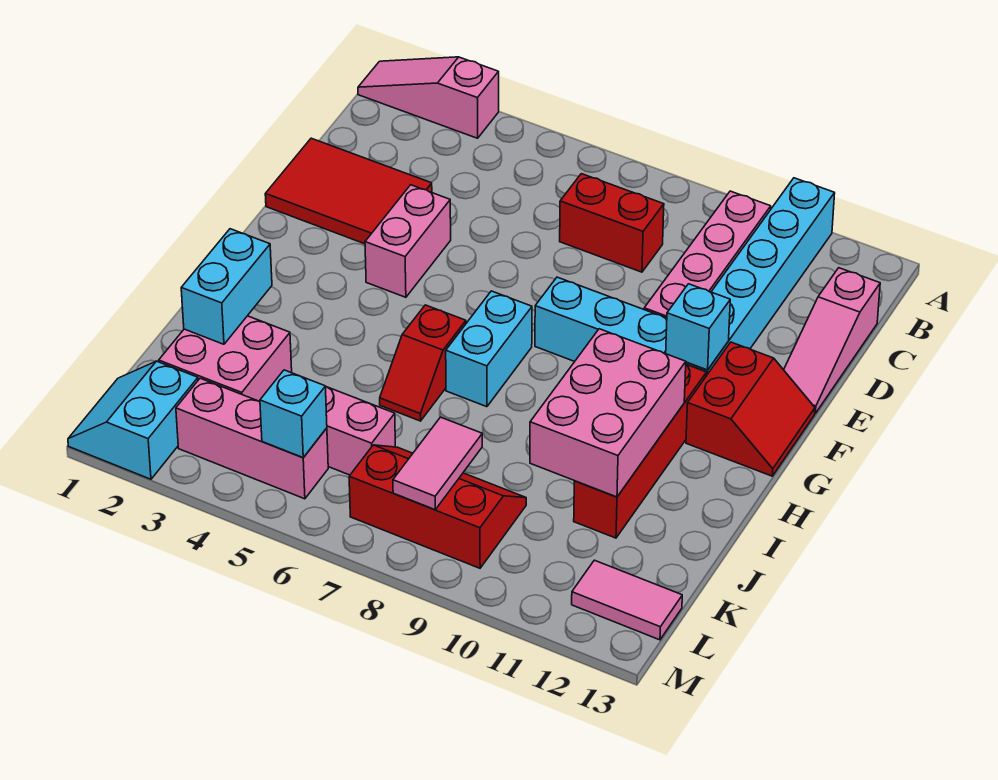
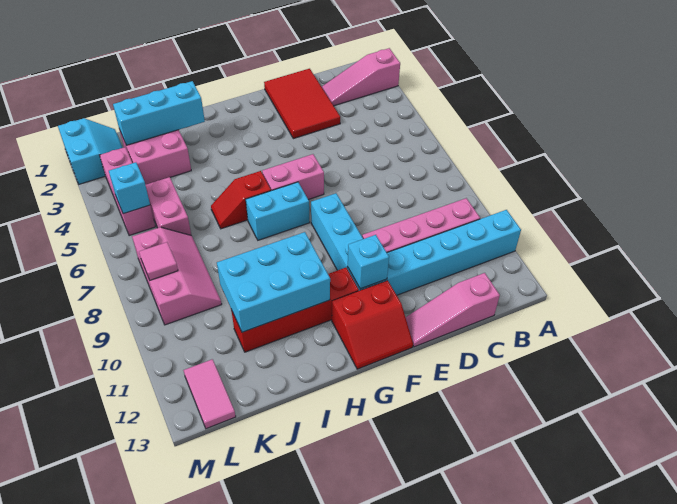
pink slope A1:A3 level 1 top 3 -> pink slope A2:C2 level 1 top A
red brick C7:C8 level 1 -> none
pink brick E4:F4 level 1 -> pink brick F6:G6 level 1
pink brick H10:J11 level 2 -> cyan brick H10:J11 level 2
cyan brick I2:J2 level 2 -> cyan brick I2:K2 level 2
red slope K7:L9 level 1 top L -> pink slope K7:L9 level 1 top L
pink tile K8:L8 level 2 -> pink tile L8 level 2
cyan slope L1:M2 level 1 top 2 -> cyan slope L1:M2 level 1 top M

